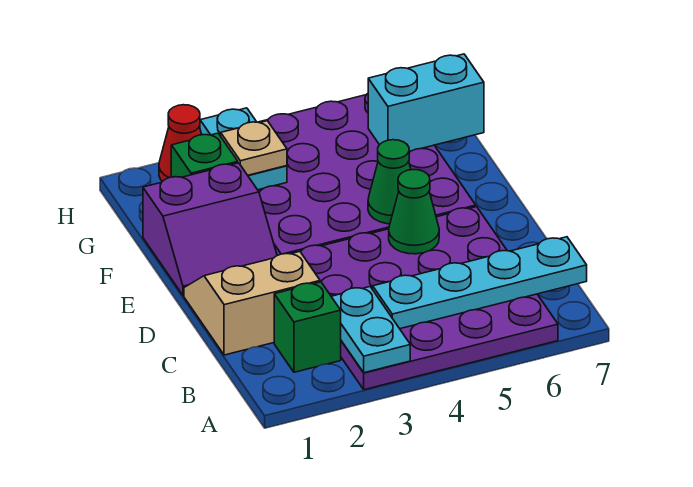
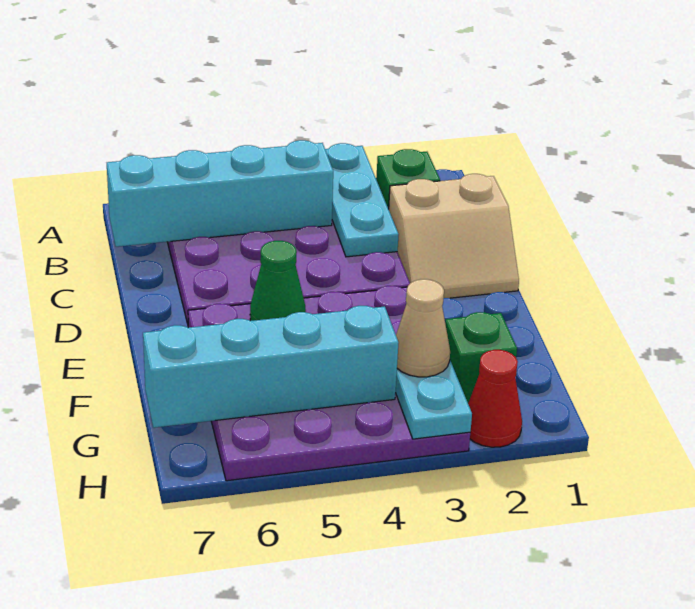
cyan plate A3:B3 level 2 -> cyan plate A3:C3 level 2
cyan plate B4:B7 level 2 -> cyan brick B4:B7 level 2
green cone D5 level 2 -> none
purple slope E1:F2 level 1 top F -> none
tan plate G3 level 3 -> tan cone G3 level 3
cyan brick G6:G7 level 2 -> cyan brick G4:G7 level 2

